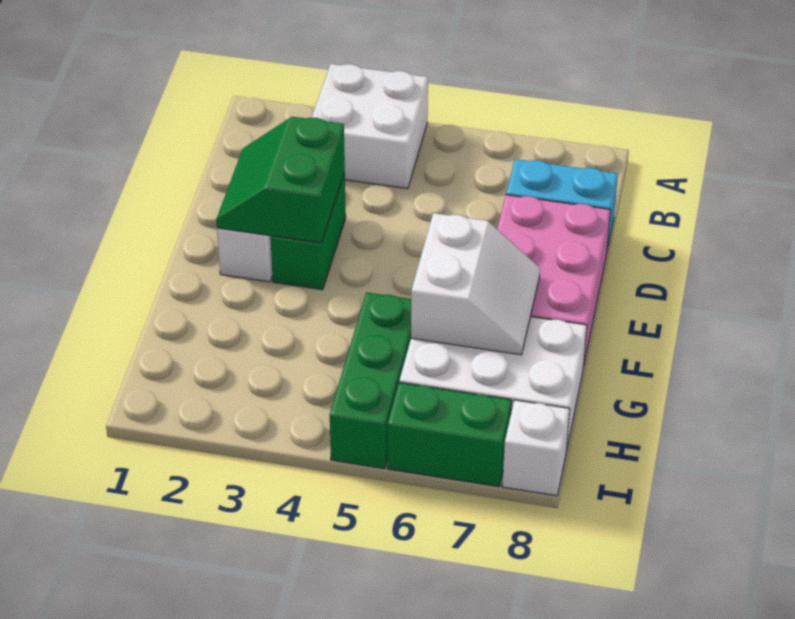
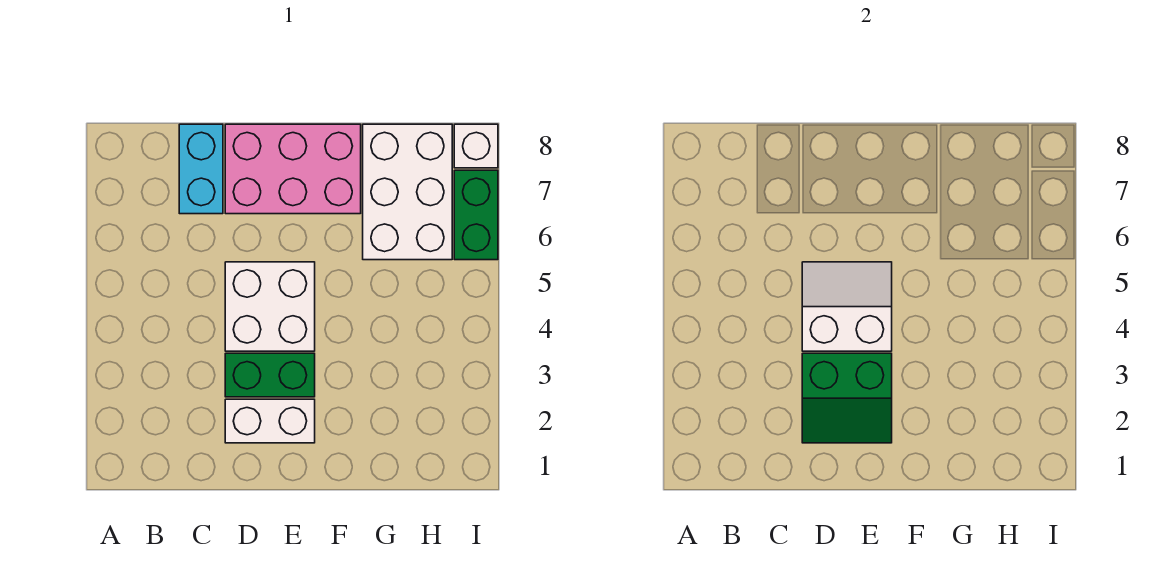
white brick A3:B4 level 1 -> white brick D4:E5 level 1
white slope F6:G7 level 2 top 6 -> white slope D4:E5 level 2 top 4
green brick G5:I5 level 1 -> none

